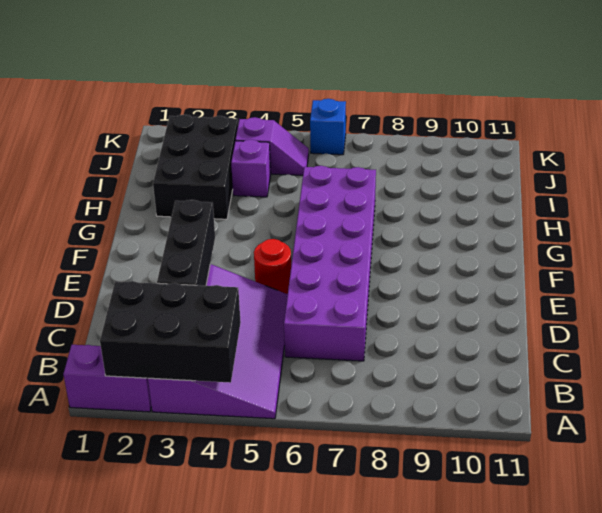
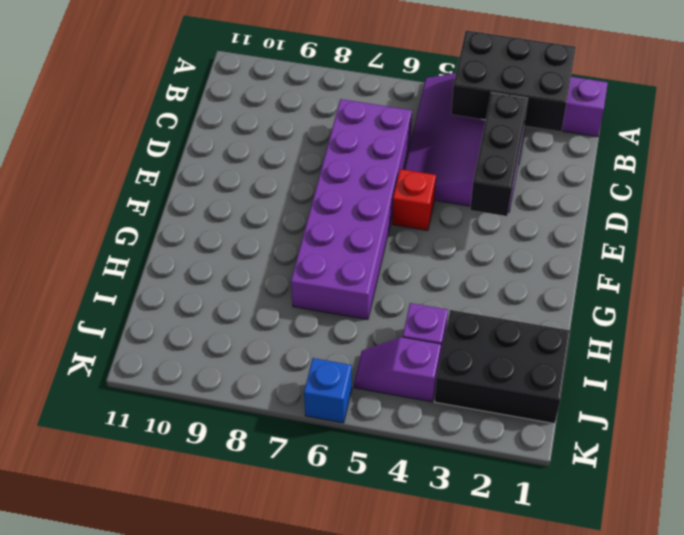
red round brick E5 level 1 -> red brick E5 level 1
black brick H2:J3 level 1 -> black brick I1:J3 level 1

